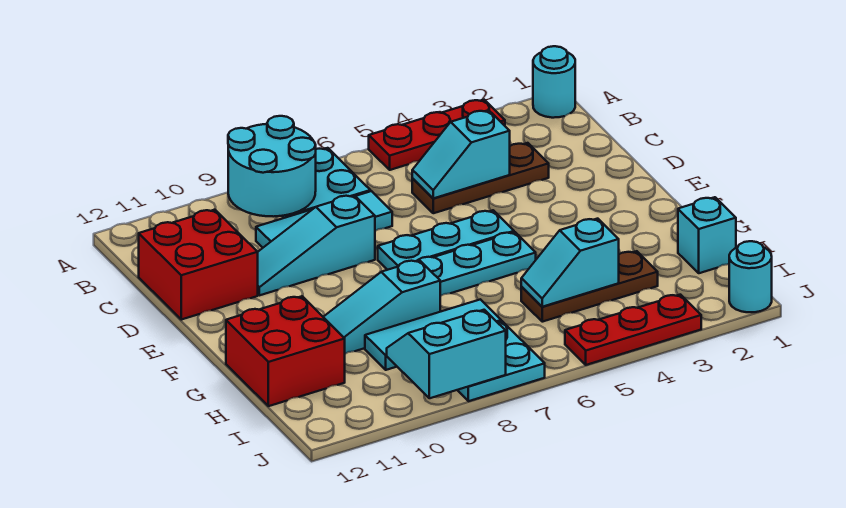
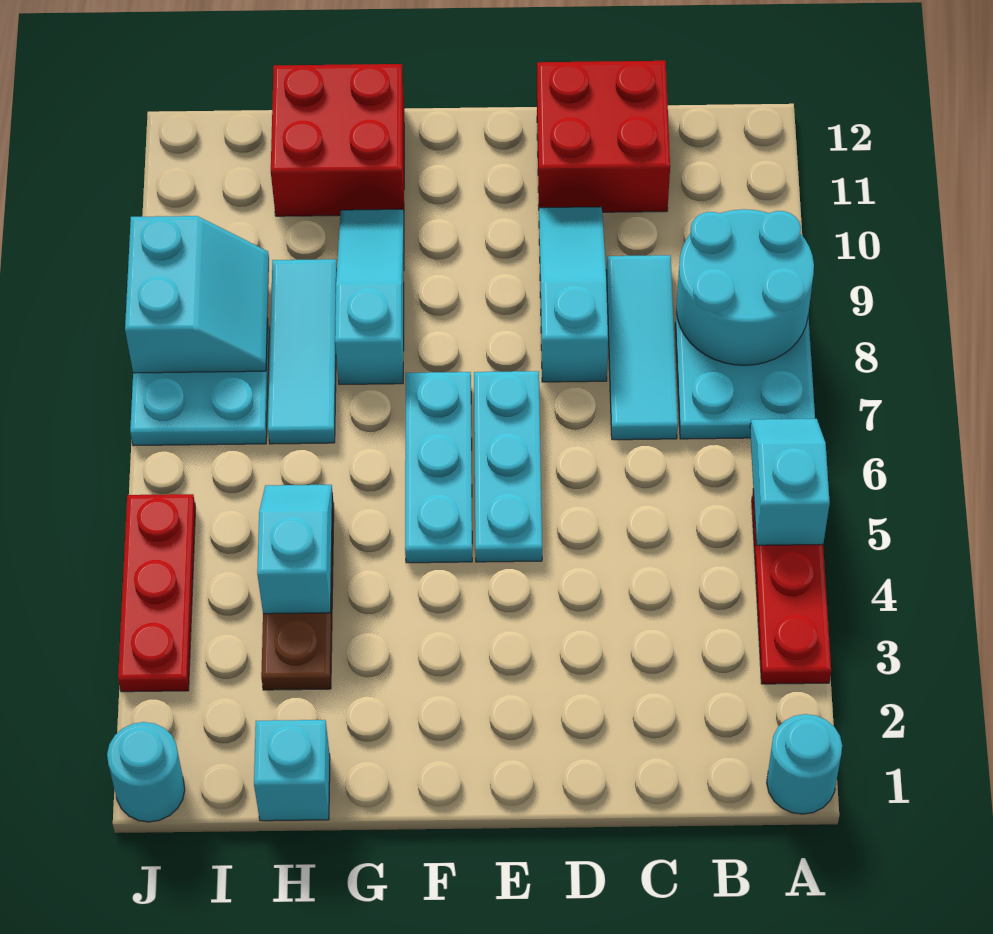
brown plate C3:C5 level 1 -> none
cyan slope C4:C5 level 2 top 4 -> cyan slope A5:A6 level 2 top 5

